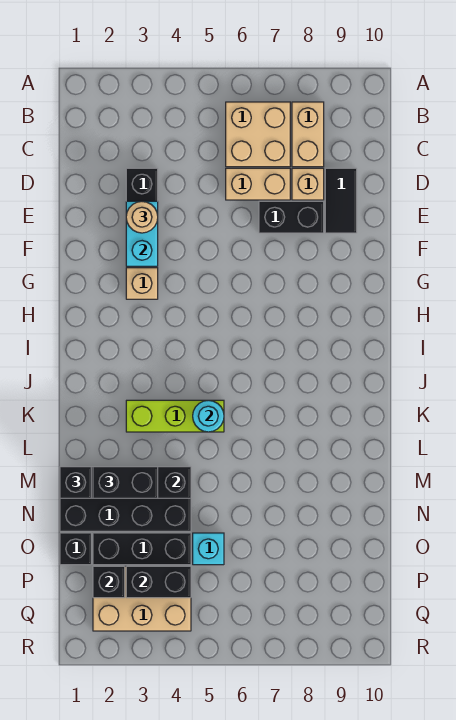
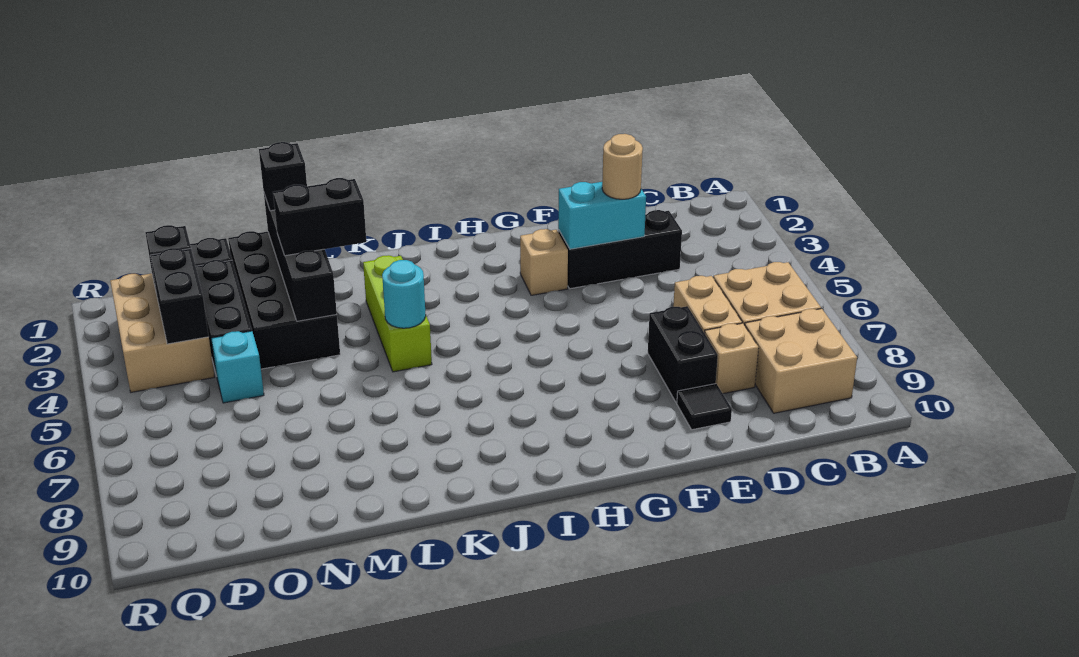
tan brick B8:C8 level 1 -> tan brick B8:C9 level 1
black tile D9:E9 level 1 -> black tile E9 level 1
black brick M2:M3 level 3 -> black brick L3:M3 level 3

